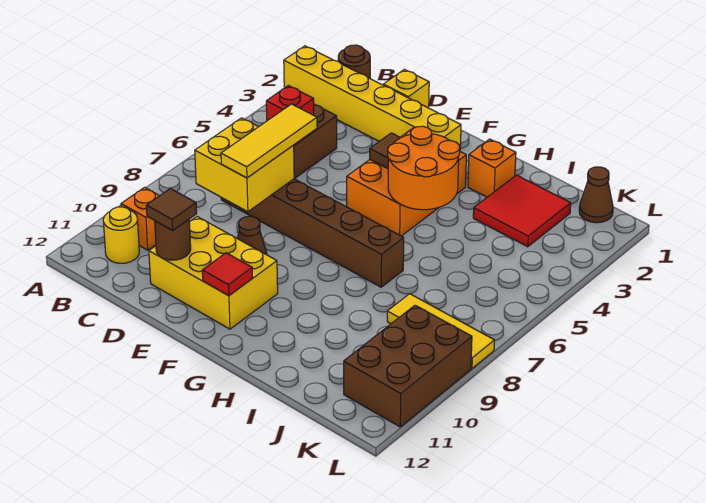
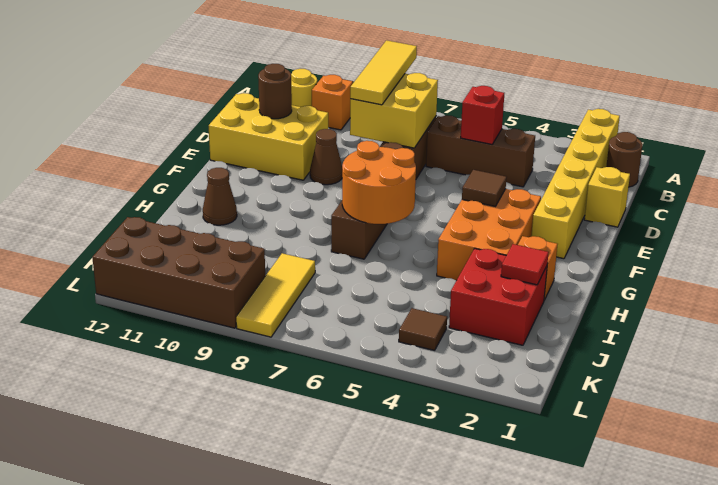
yellow tile D6:D8 level 3 -> yellow tile B8:D8 level 3
yellow brick D10:F11 level 1 -> yellow brick D10:E12 level 1
brown tile D11 level 3 -> brown tile K4 level 1
orange brick F3:G5 level 1 -> orange brick F3:H4 level 1
red tile F11 level 2 -> red tile I2 level 2
orange round brick G4:H5 level 2 -> orange round brick G6:H7 level 2
red tile I2:J3 level 1 -> red brick I2:J3 level 1
brown cone K1 level 1 -> brown cone H11 level 1
brown brick K9:L11 level 1 -> brown brick K9:L12 level 1

